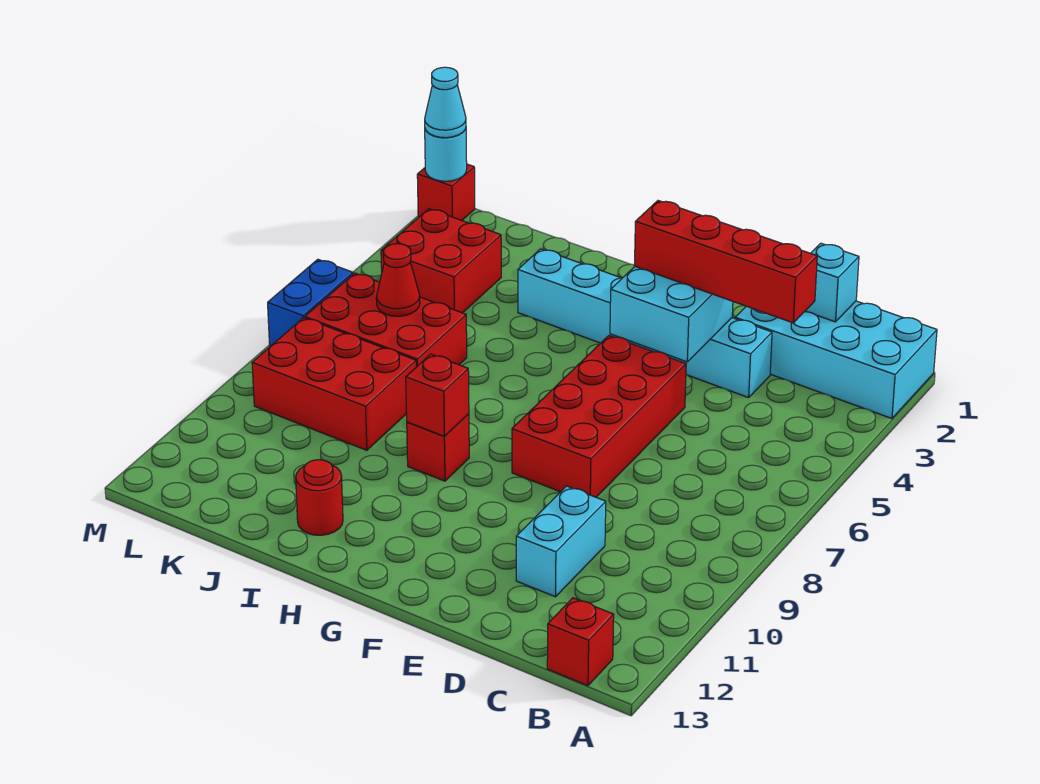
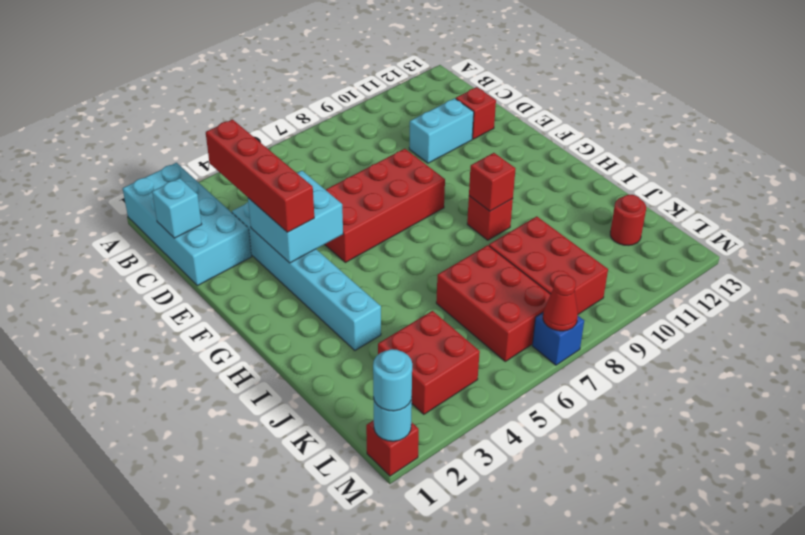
red brick B13 level 1 -> red brick D12 level 1
red round brick I12 level 1 -> red round brick K12 level 1
red cone K6 level 2 -> red cone M7 level 2
cyan cone M1 level 3 -> cyan round brick M1 level 3
blue brick M6:M7 level 1 -> blue brick M7 level 1

